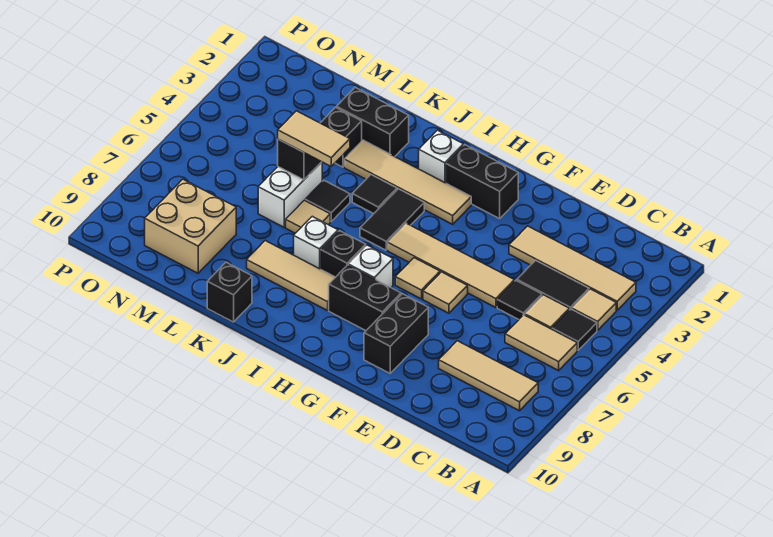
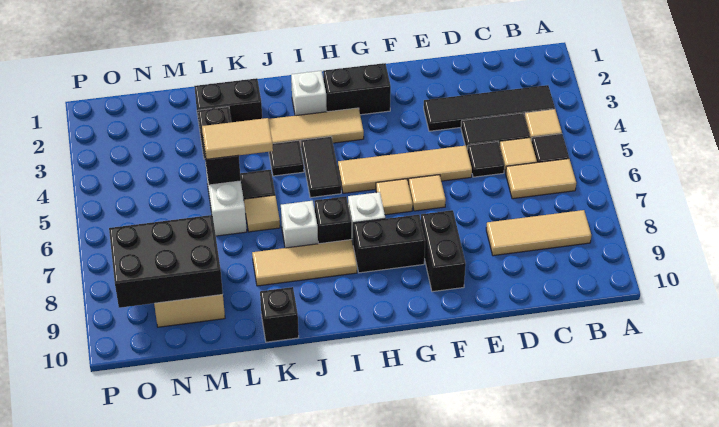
tan tile B3:E3 level 1 -> black tile B3:E3 level 1
none -> black brick M8:O9 level 2

